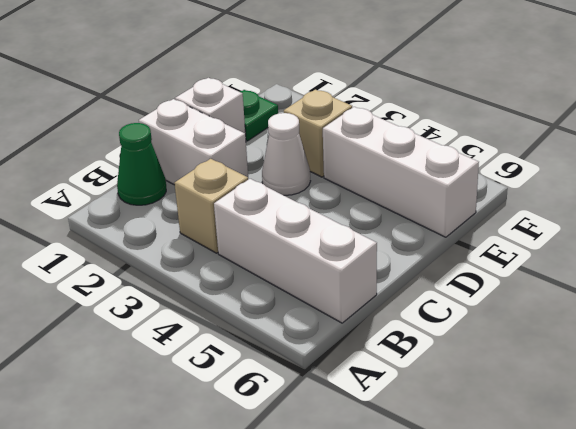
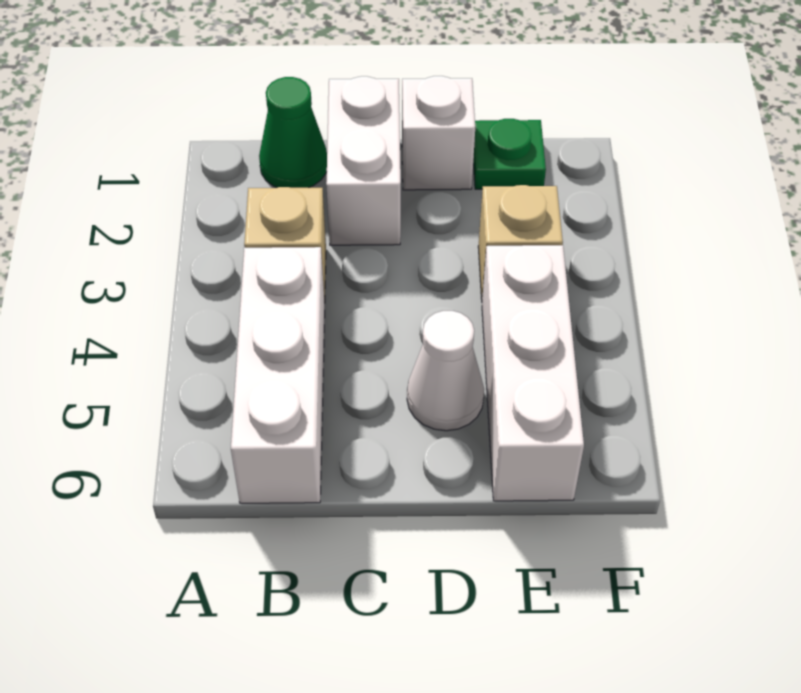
white cone D3 level 1 -> white cone D5 level 1

